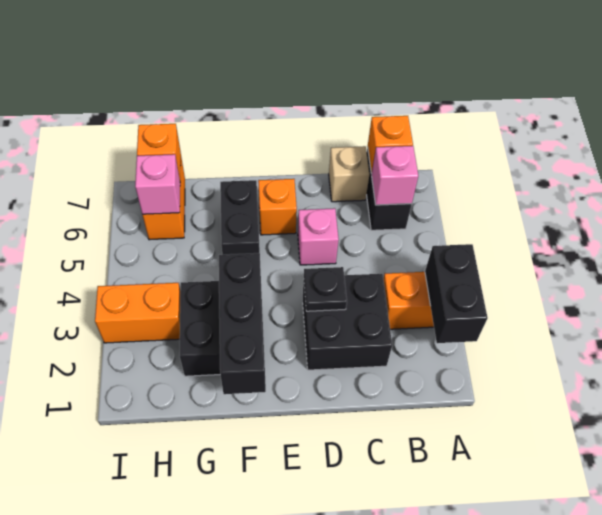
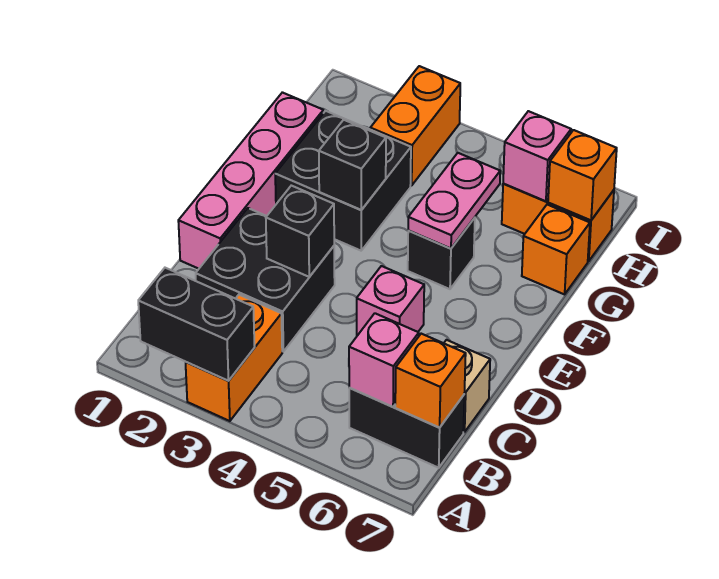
none -> pink brick D1:G1 level 1
black plate D3 level 2 -> black brick D3 level 2
orange brick E6 level 1 -> orange brick G7 level 1
black brick F1:F3 level 2 -> black brick F3 level 2
black brick F5:F6 level 1 -> black brick F5 level 1
none -> pink plate F5:G5 level 2

